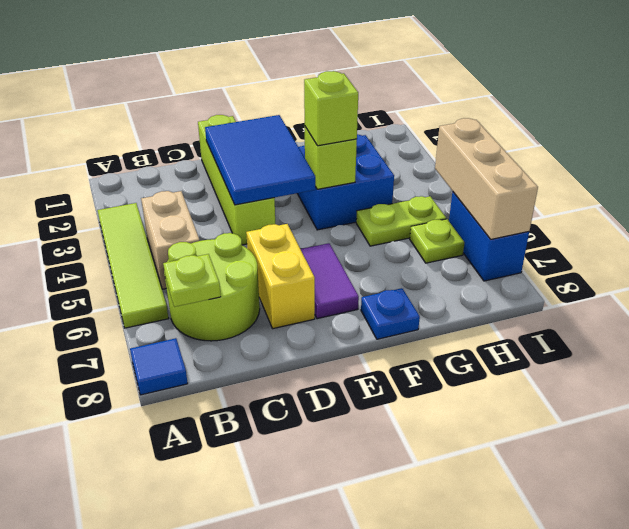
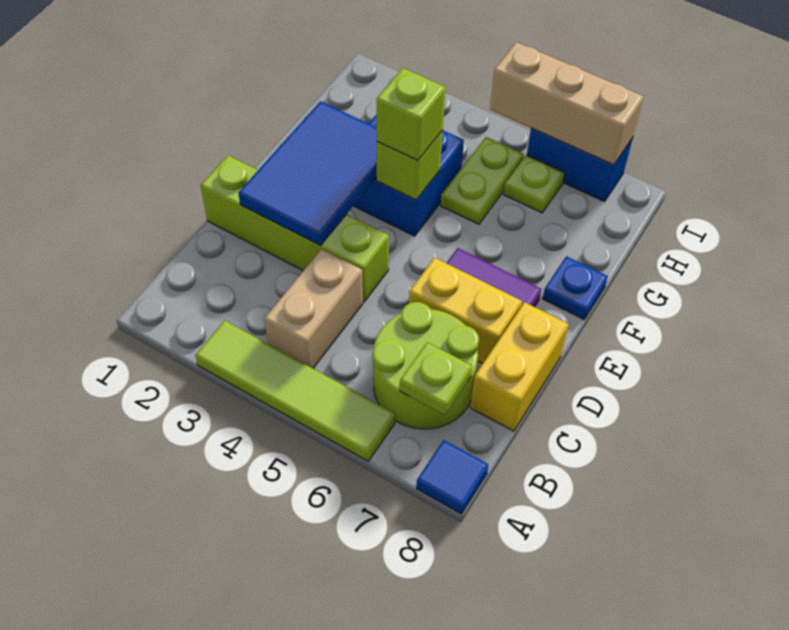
tan brick B4:B5 level 1 -> tan brick B4:C4 level 1
none -> yellow brick C8:D8 level 1
blue tile D2:E4 level 2 -> blue tile D2:F3 level 2

